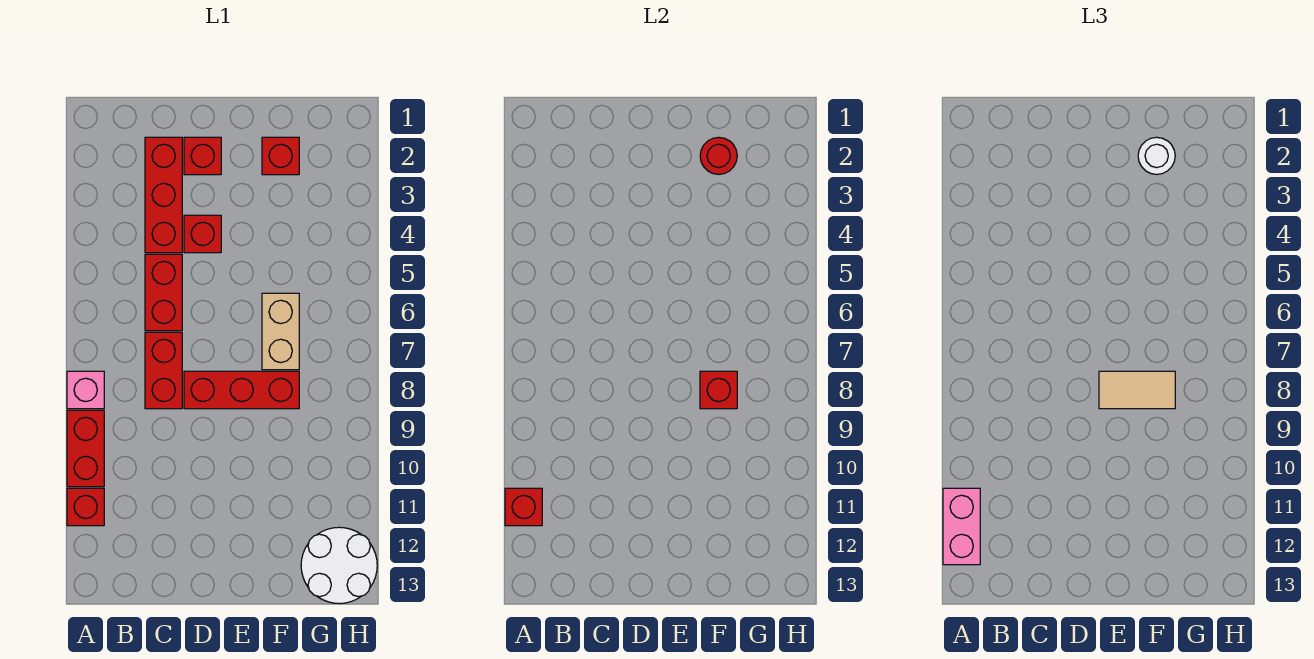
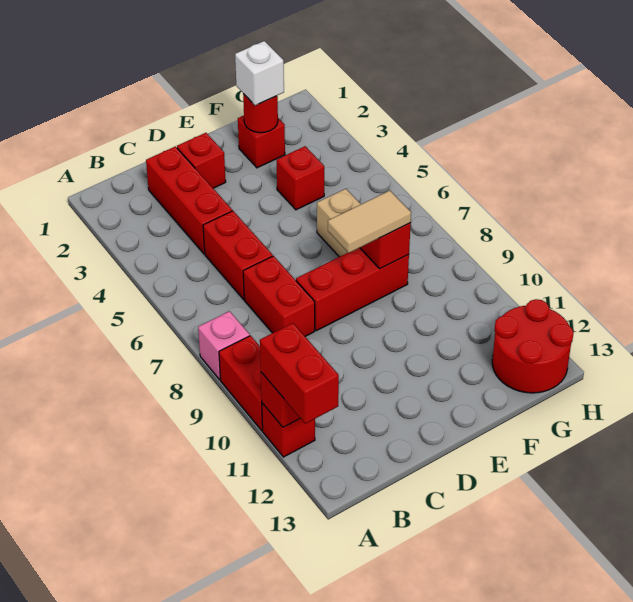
pink brick A11:A12 level 3 -> red brick A11:A12 level 3
red brick D4 level 1 -> red brick F4 level 1
white round brick F2 level 3 -> white brick F2 level 3
white round brick G12:H13 level 1 -> red round brick G12:H13 level 1

